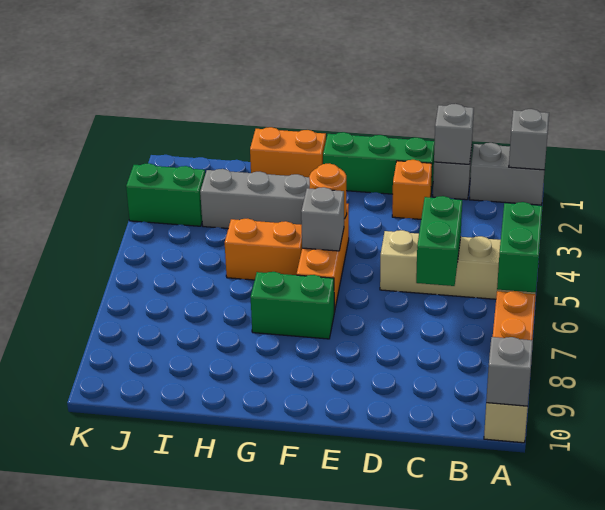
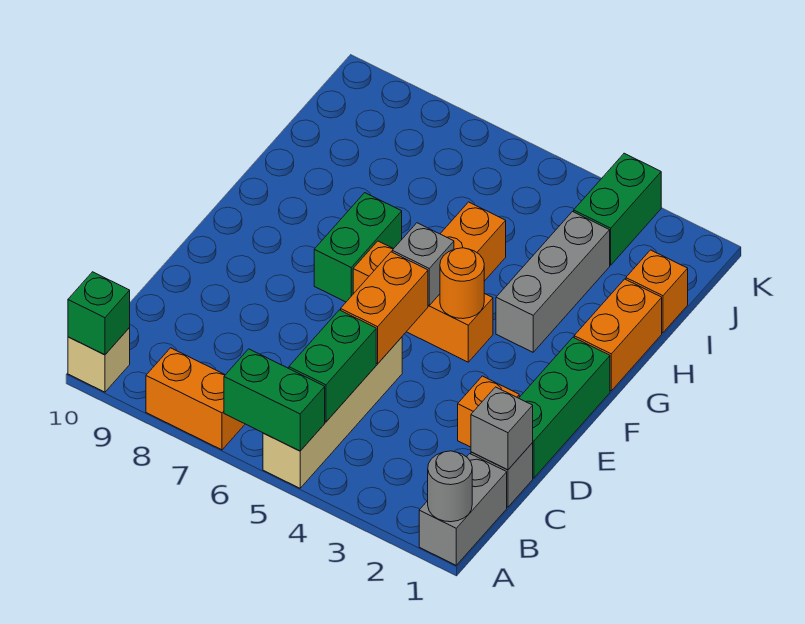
grey brick A1 level 2 -> grey round brick A1 level 2
grey brick A10 level 2 -> green brick A10 level 2
green brick C5:C6 level 2 -> green brick B5:C5 level 2
none -> orange brick D5:E5 level 2
none -> orange brick I1 level 1

